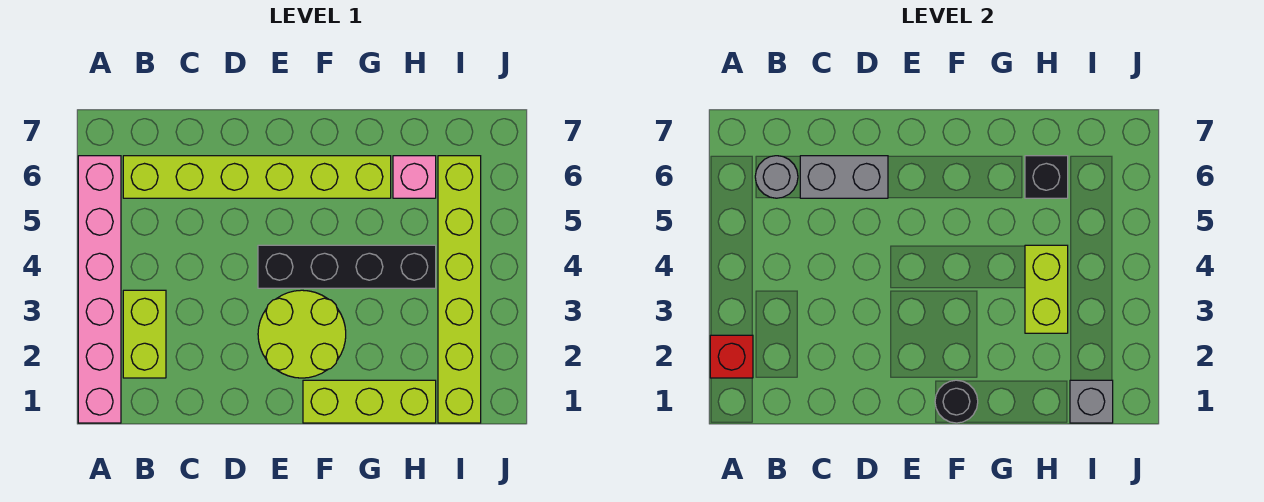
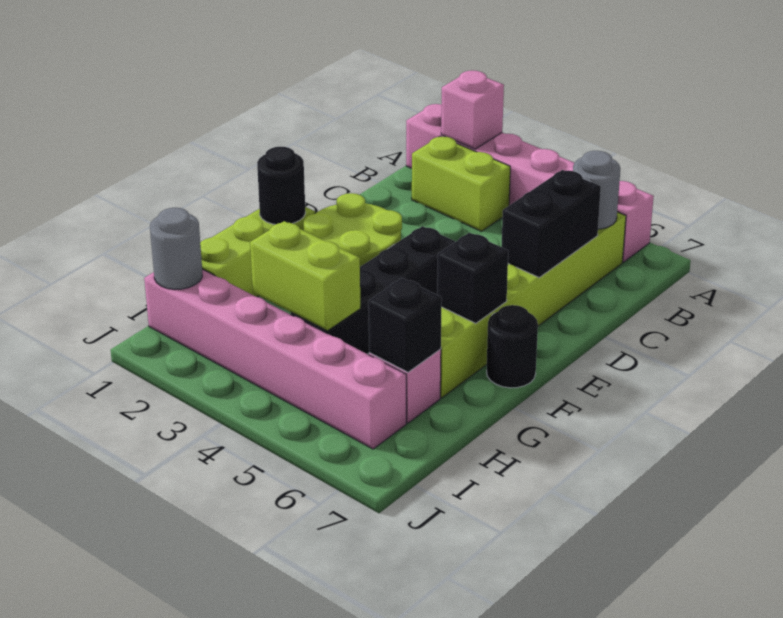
red brick A2 level 2 -> pink brick A2 level 2
grey brick C6:D6 level 2 -> black brick C6:D6 level 2
none -> black brick F6 level 2
none -> black round brick F7 level 1
lime brick I1:I6 level 1 -> pink brick I1:I6 level 1
grey brick I1 level 2 -> grey round brick I1 level 2

